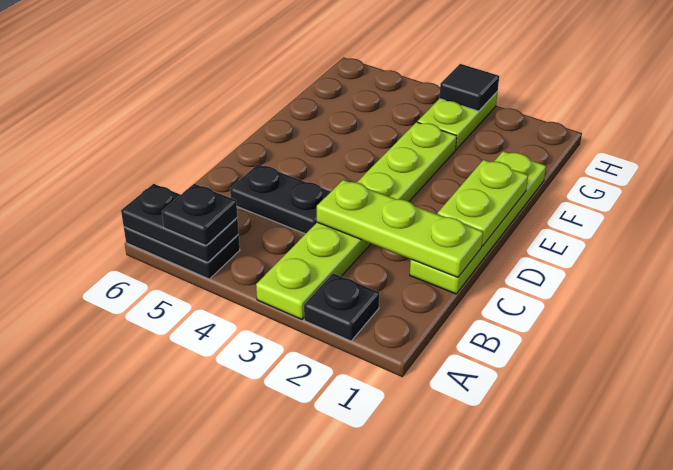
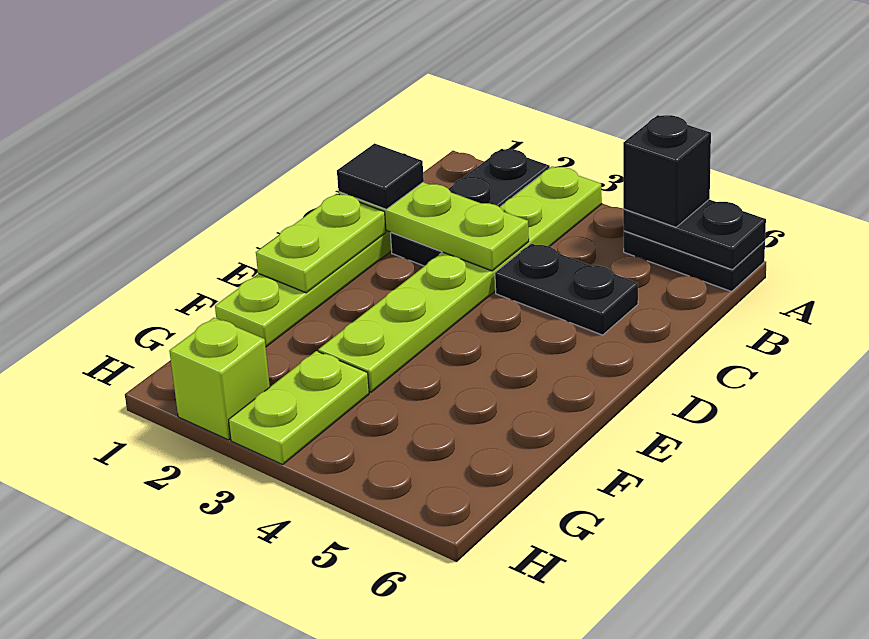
black plate A2 level 1 -> black plate A2:C2 level 1
black plate A5 level 3 -> black brick A5 level 3
none -> lime brick H2 level 1
black tile H3 level 2 -> black tile C1 level 3

